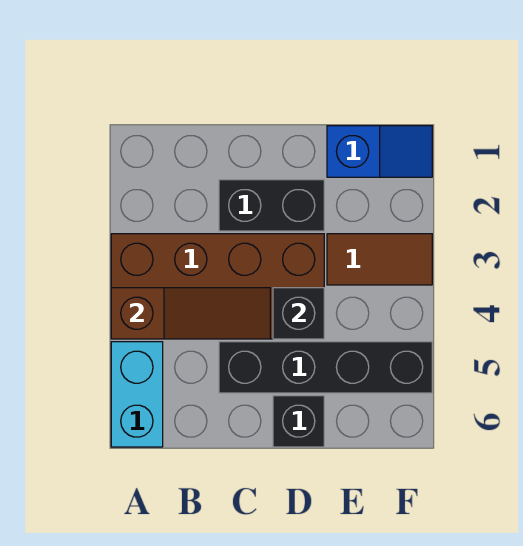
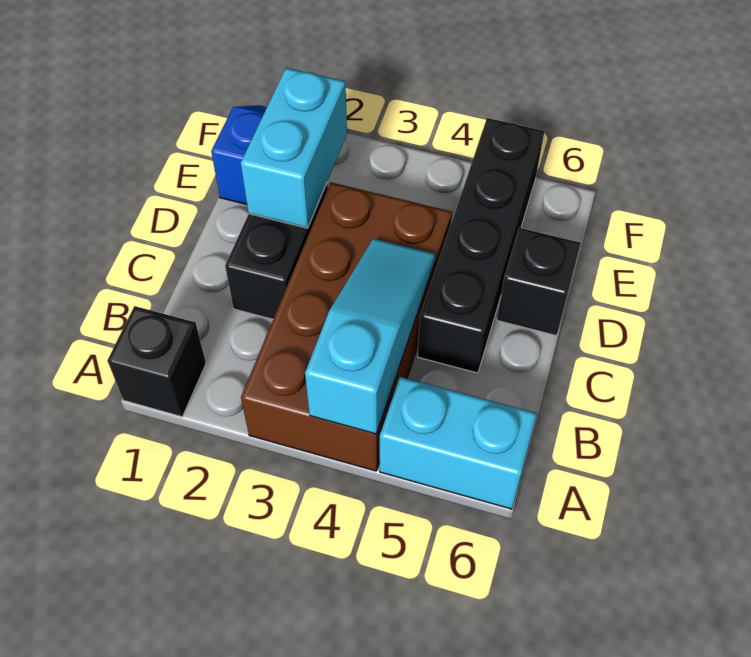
brown slope A4:C4 level 2 top A -> cyan slope A4:C4 level 2 top A
none -> cyan brick D2:E2 level 2
black brick D4 level 2 -> black brick A1 level 1
brown tile E3:F3 level 1 -> none

